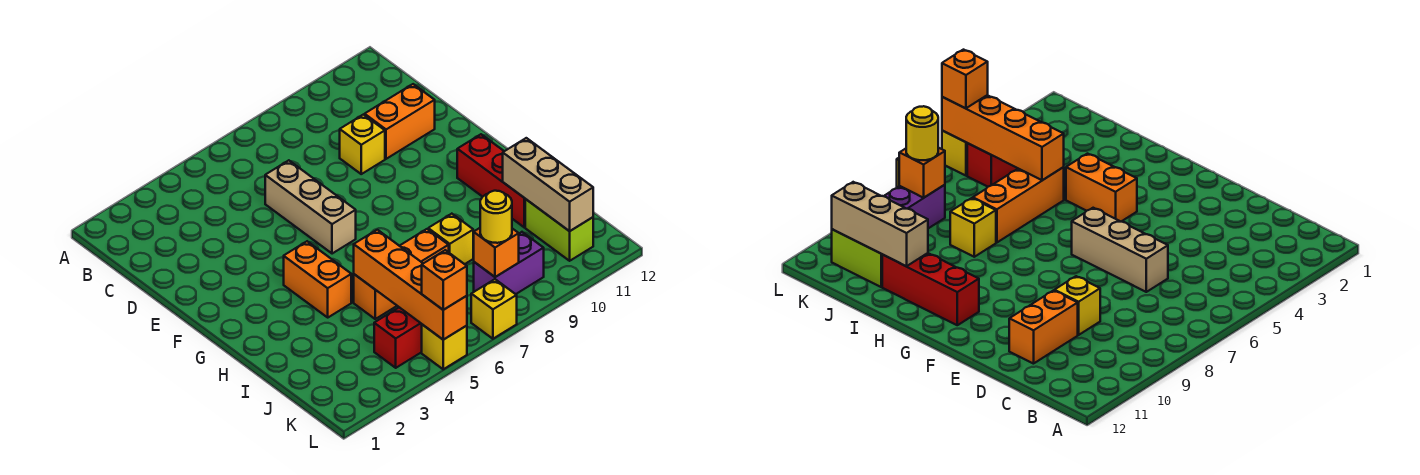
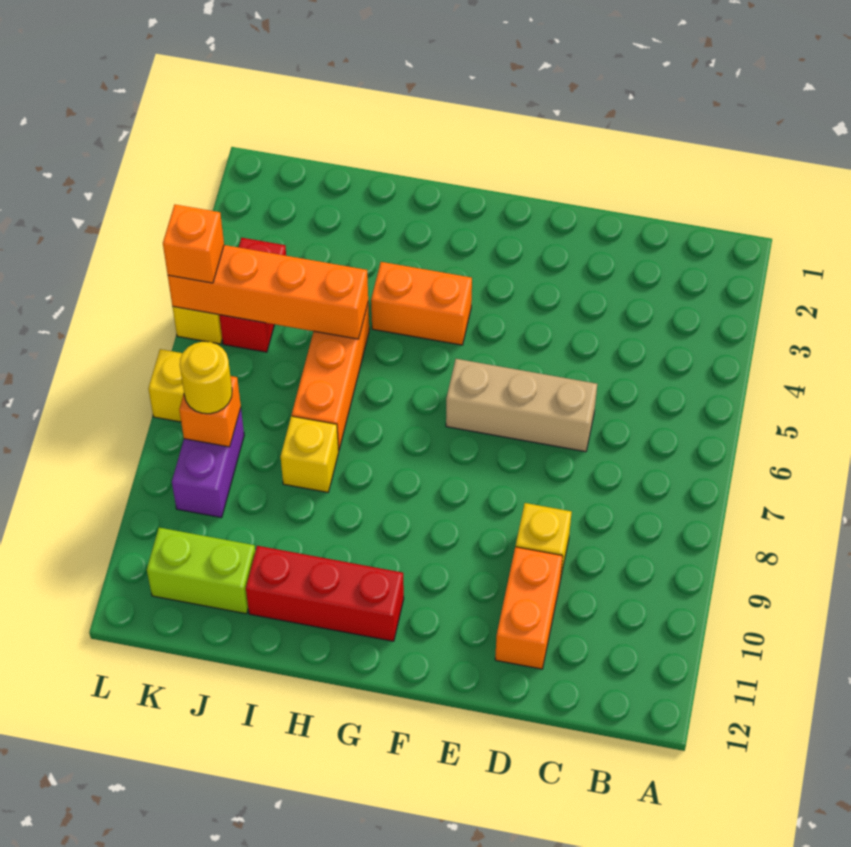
tan brick I11:K11 level 2 -> none

